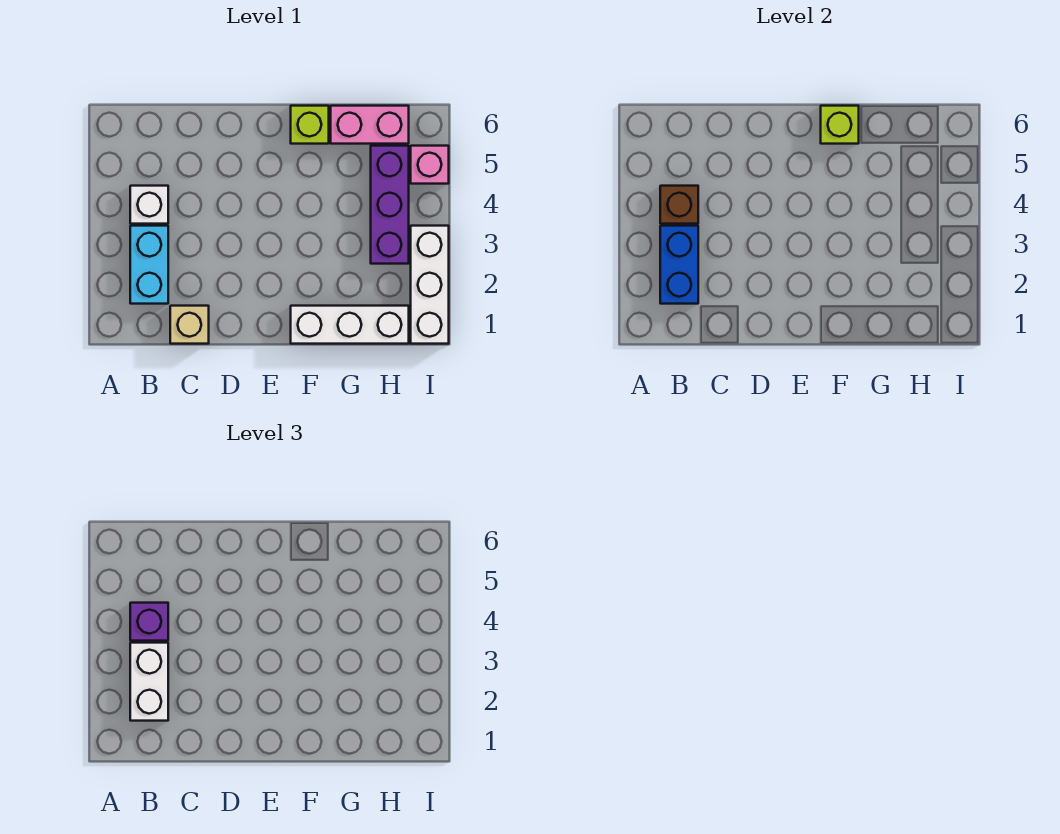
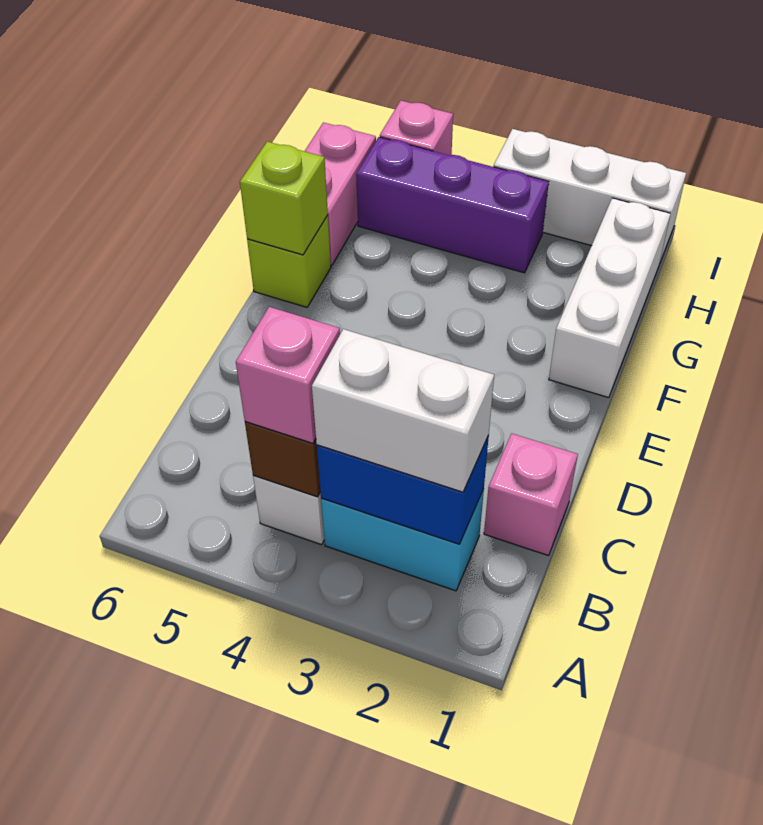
purple brick B4 level 3 -> pink brick B4 level 3
tan brick C1 level 1 -> pink brick C1 level 1

